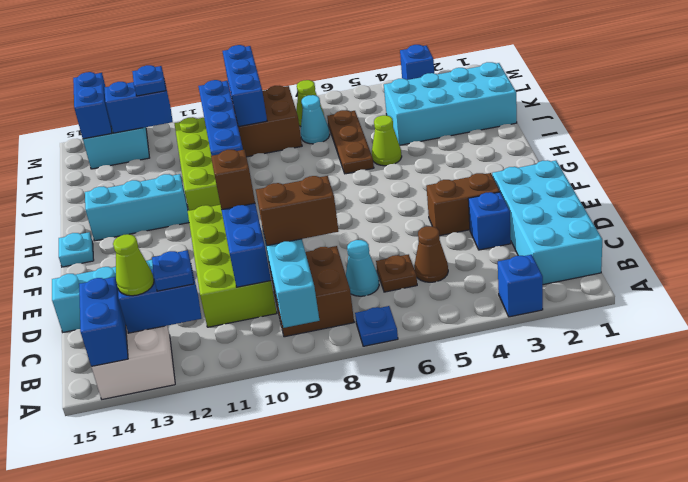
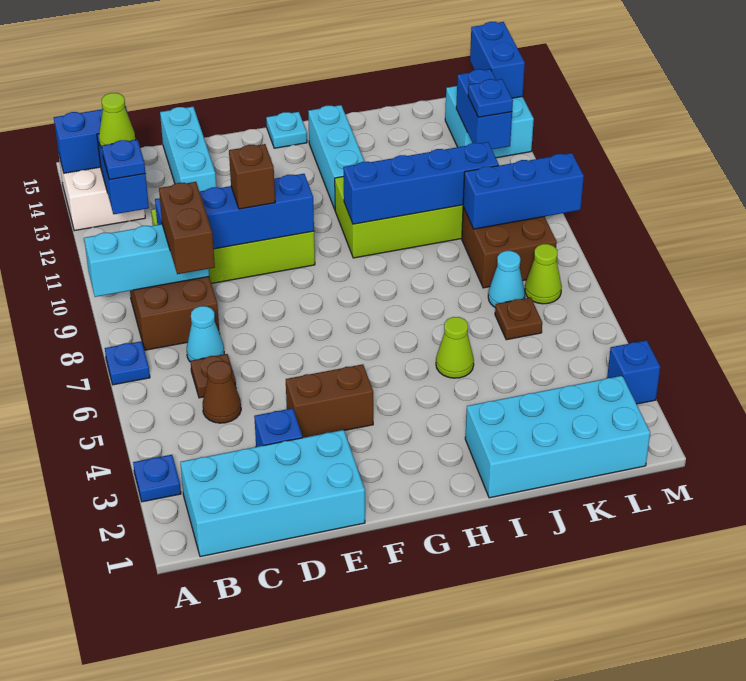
blue brick A3 level 1 -> blue plate A3 level 1
brown brick E3:E4 level 1 -> brown brick E4:F4 level 1
brown plate I6:K6 level 1 -> brown plate K6 level 1
cyan brick J1:K4 level 1 -> cyan brick I1:L2 level 1
blue brick L14:M14 level 2 -> blue brick M14:M15 level 2

